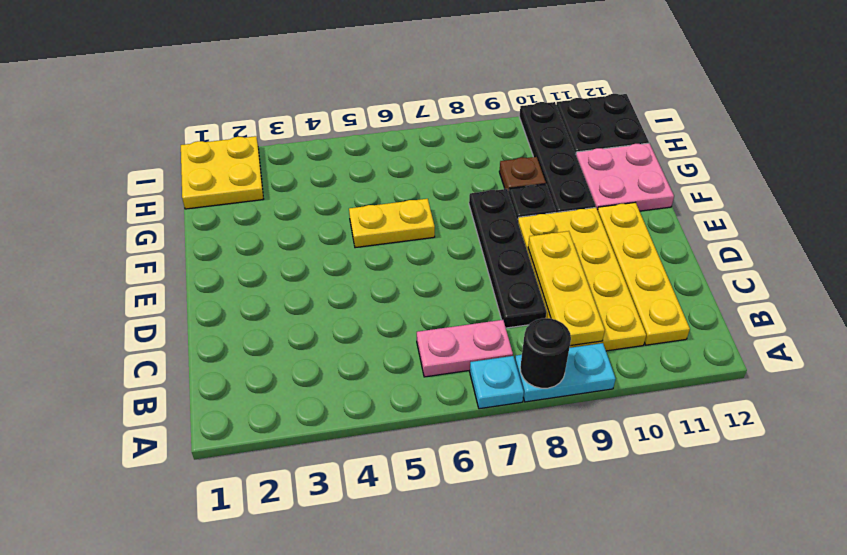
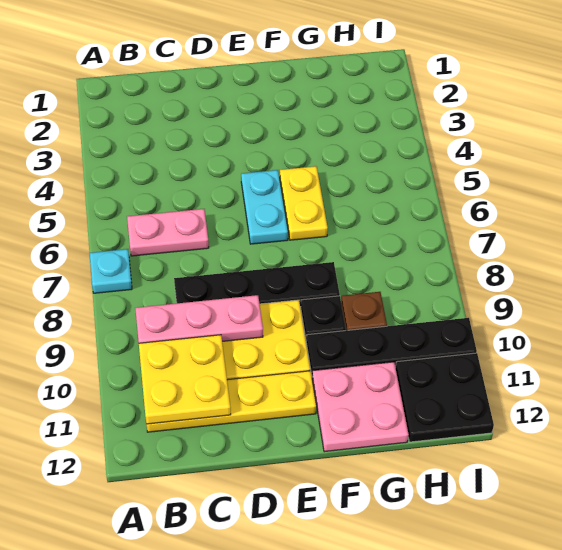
cyan plate A8:A9 level 1 -> cyan plate E5:E6 level 1
black round brick A8 level 2 -> none
pink plate B6:B7 level 1 -> pink plate B6:C6 level 1
yellow plate B9:D9 level 2 -> pink plate B9:D9 level 2
yellow plate H1:I2 level 1 -> yellow plate B10:C11 level 2

